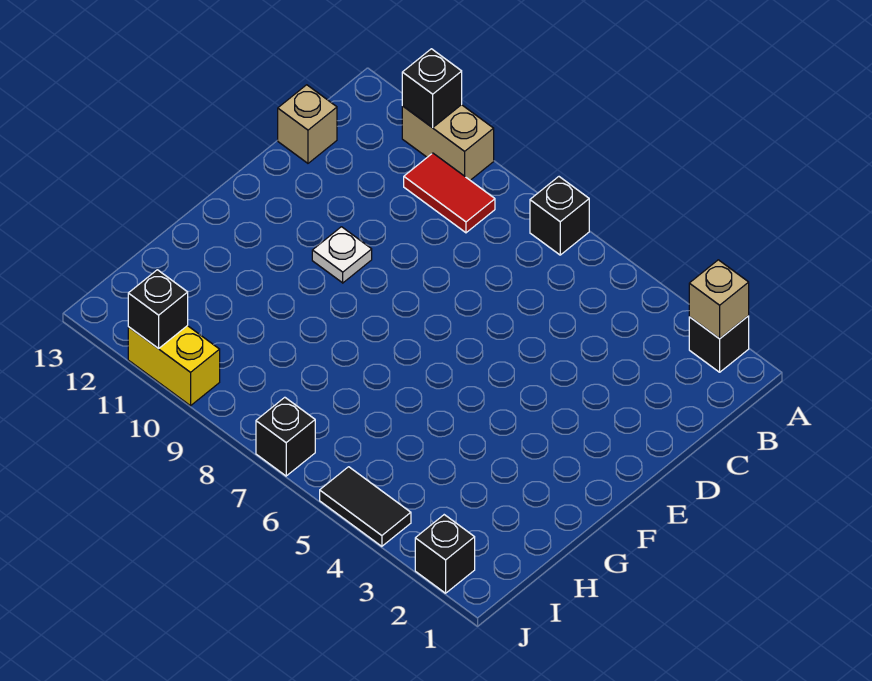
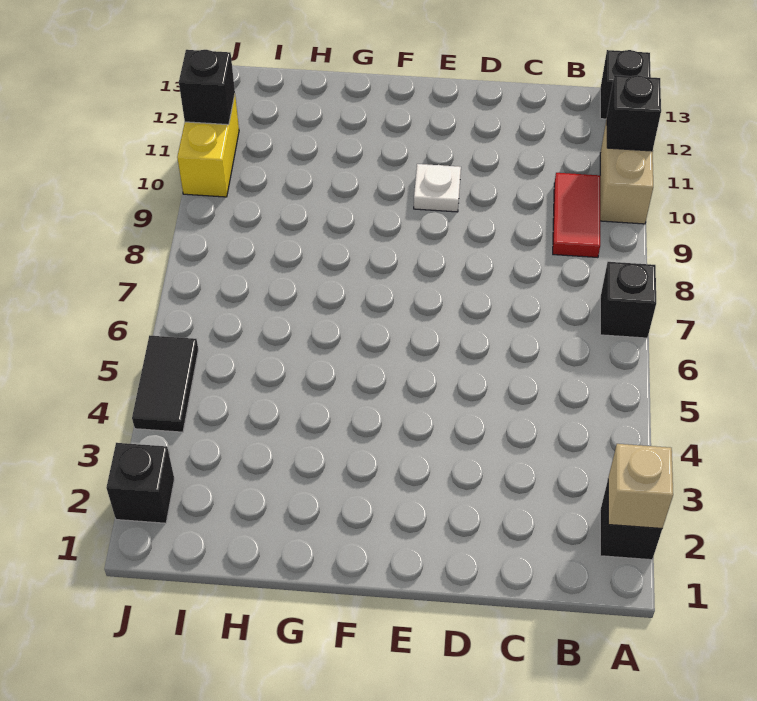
tan brick C13 level 1 -> none
black brick J7 level 1 -> black brick A13 level 1

